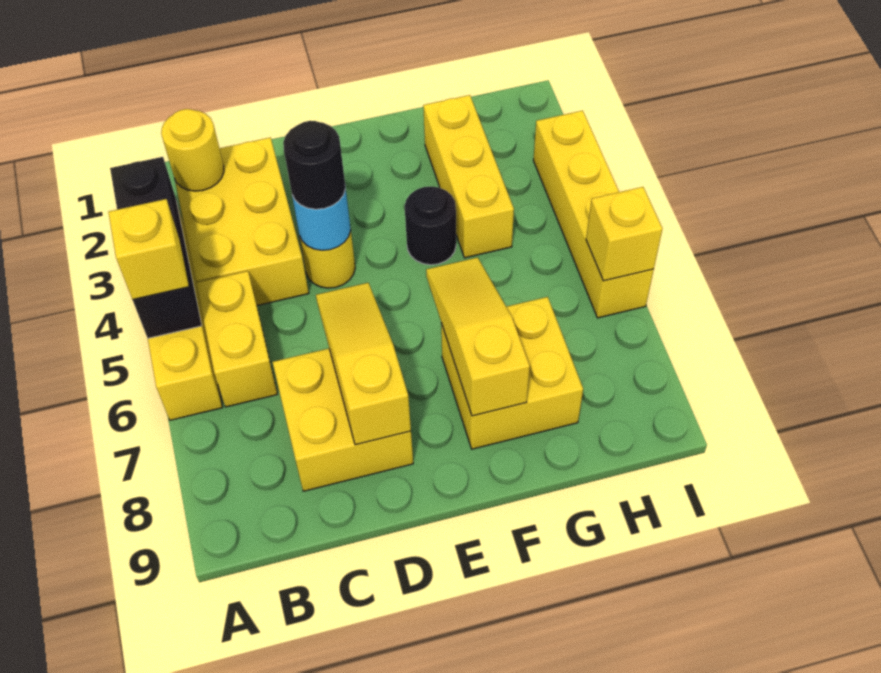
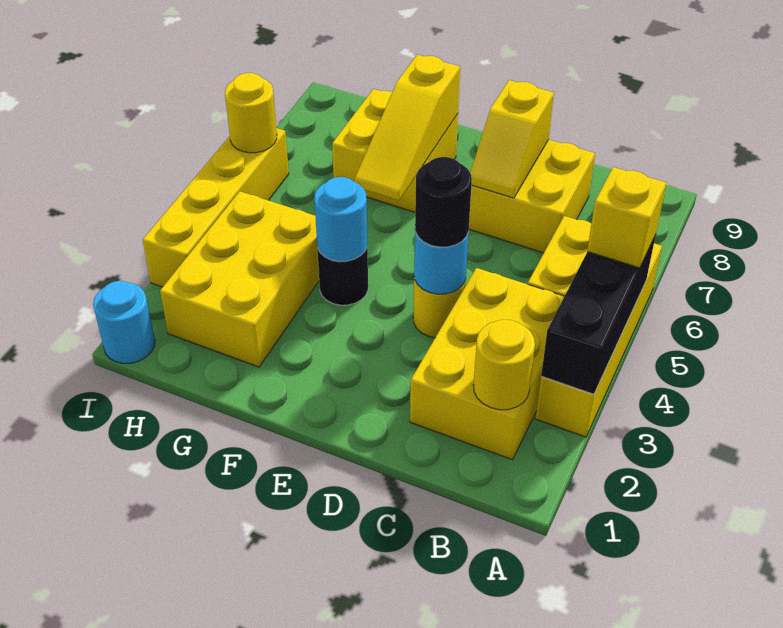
yellow slope D6:D8 level 2 top 8 -> yellow slope D7:D8 level 2 top 8
none -> cyan round brick F4 level 2
yellow brick G2:G4 level 1 -> yellow brick G2:H4 level 1
none -> cyan round brick I1 level 1
yellow brick I6 level 2 -> yellow round brick I6 level 2

